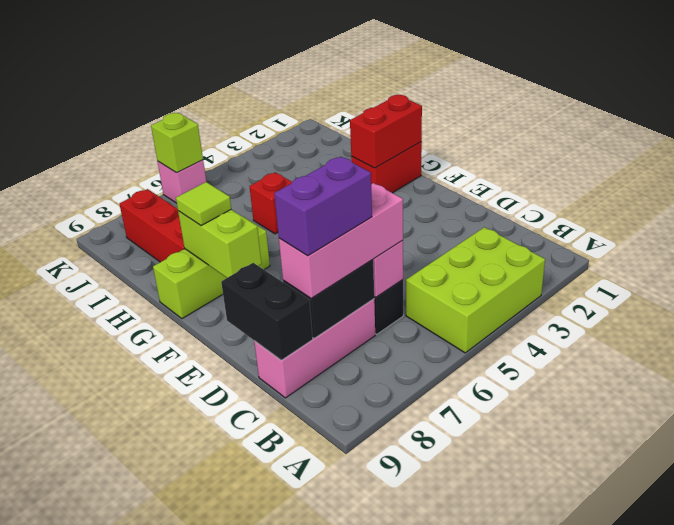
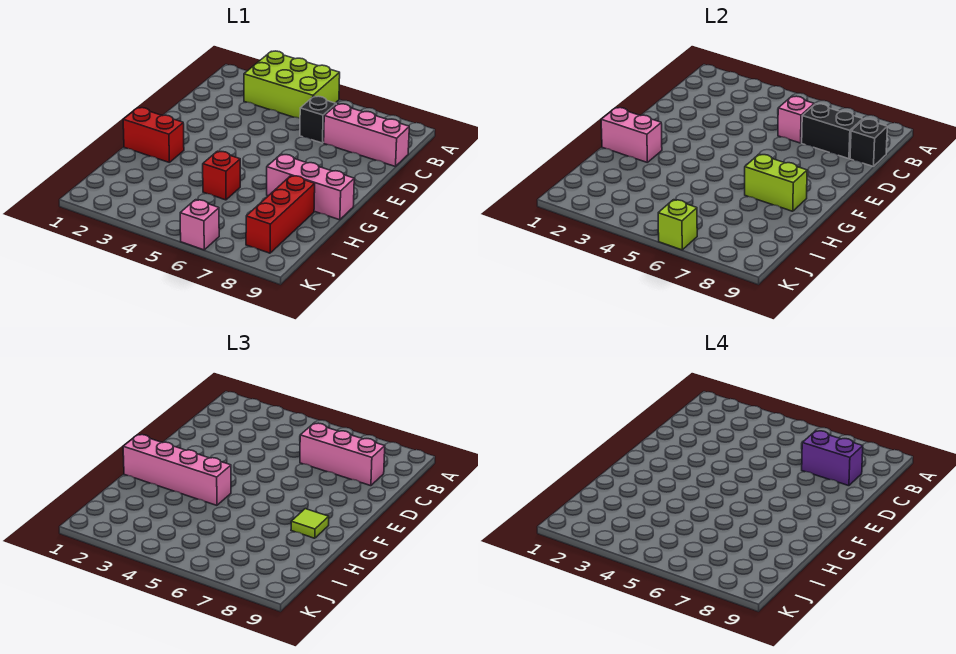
black brick C9:D9 level 2 -> black brick C9 level 2
lime brick F8:G8 level 2 -> lime brick G7:G8 level 2
red brick G1:G2 level 2 -> pink brick G1:G2 level 2
none -> pink brick G1:G4 level 3
lime brick G7:G9 level 1 -> pink brick G7:G9 level 1

